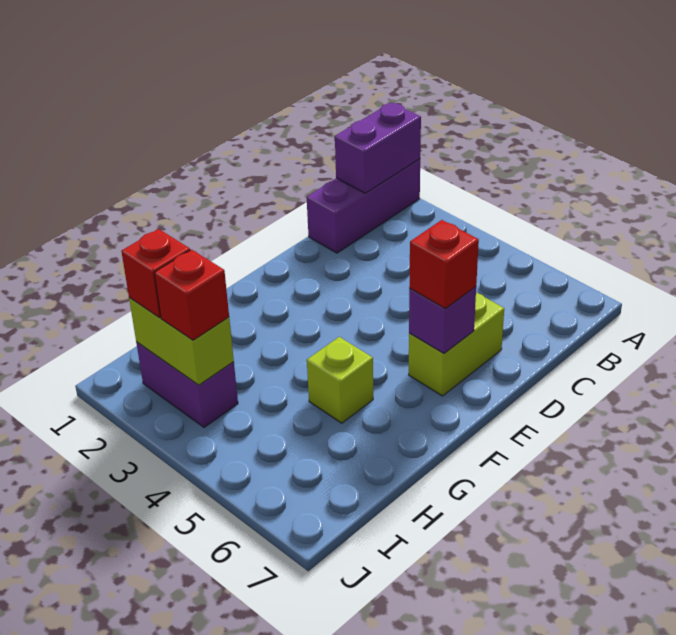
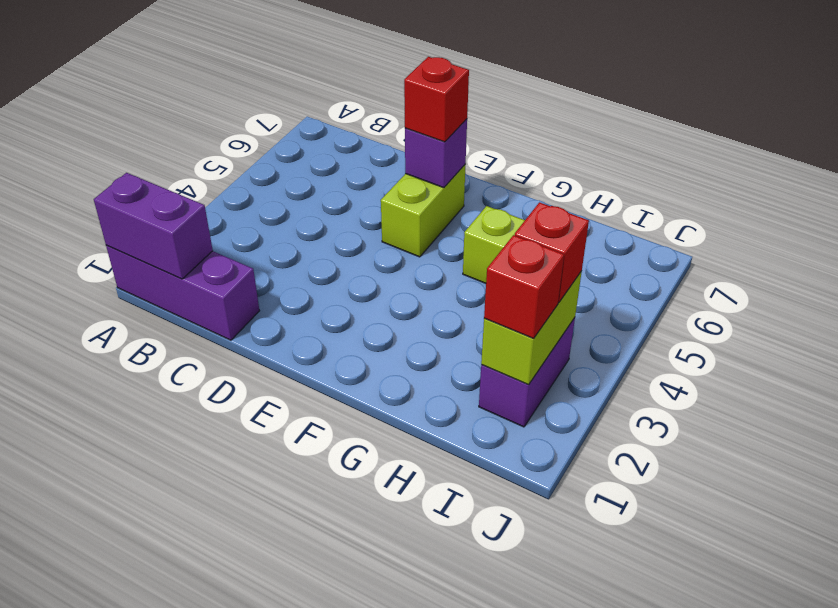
lime brick D6:E6 level 1 -> lime brick E5:E6 level 1

